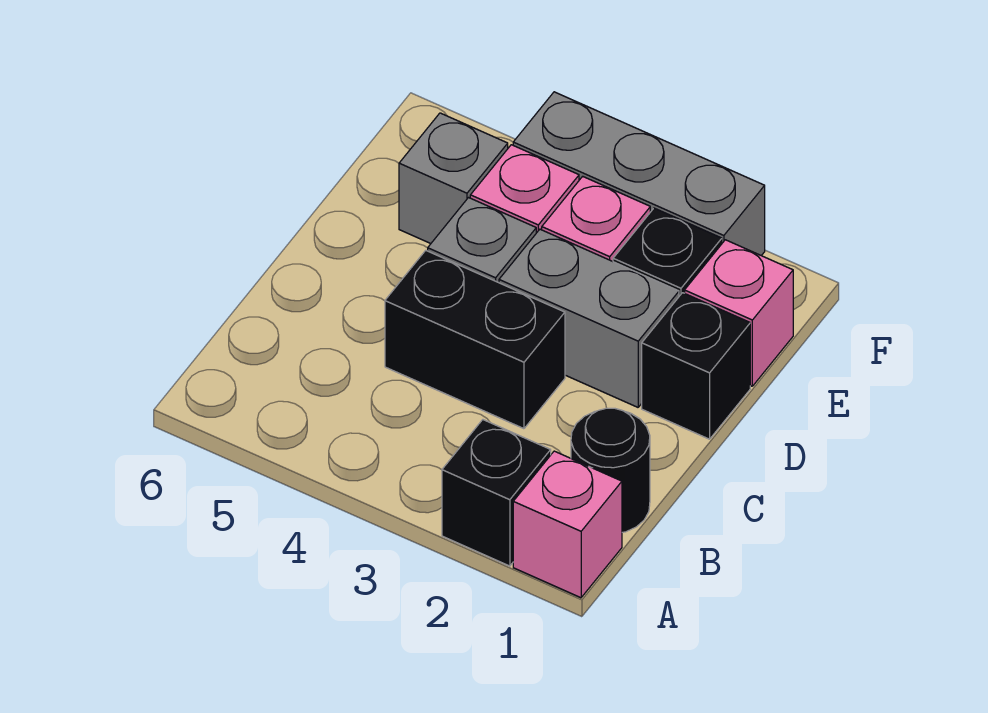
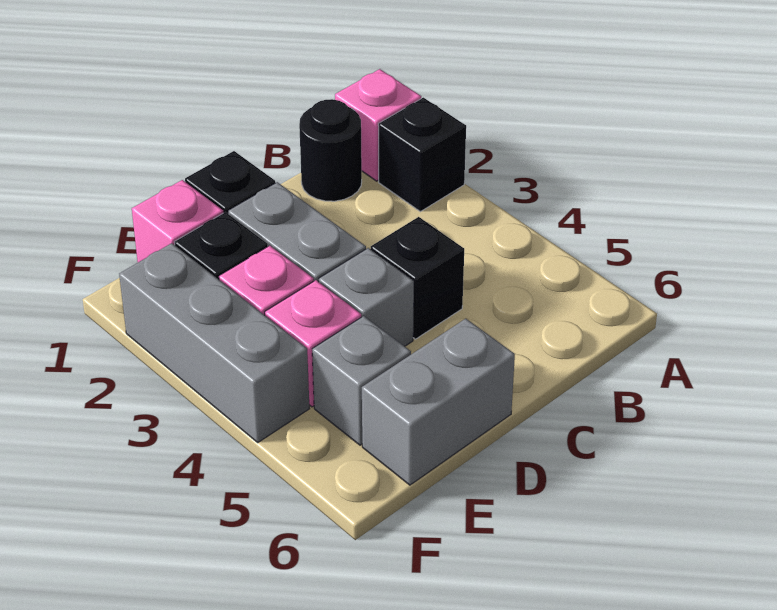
black brick C3:C4 level 1 -> black brick C4 level 1
none -> grey brick D6:E6 level 1

